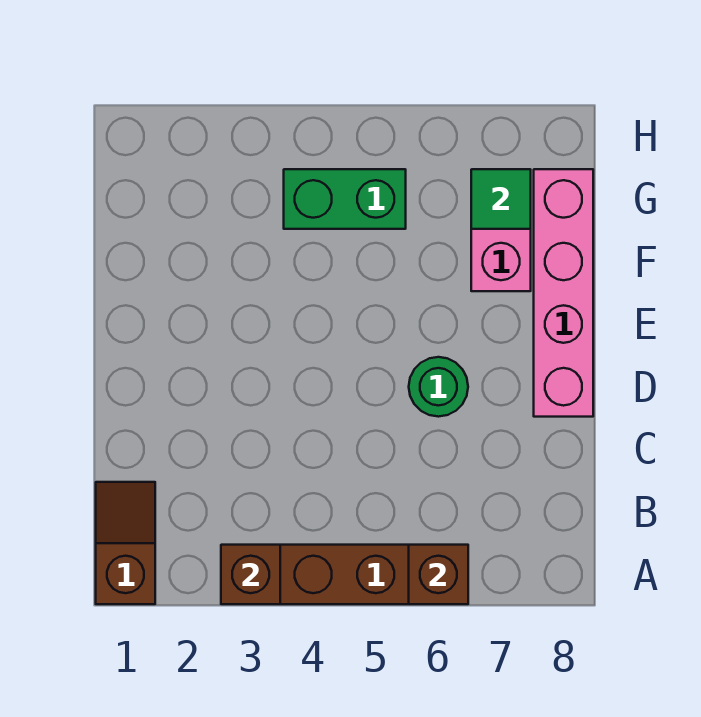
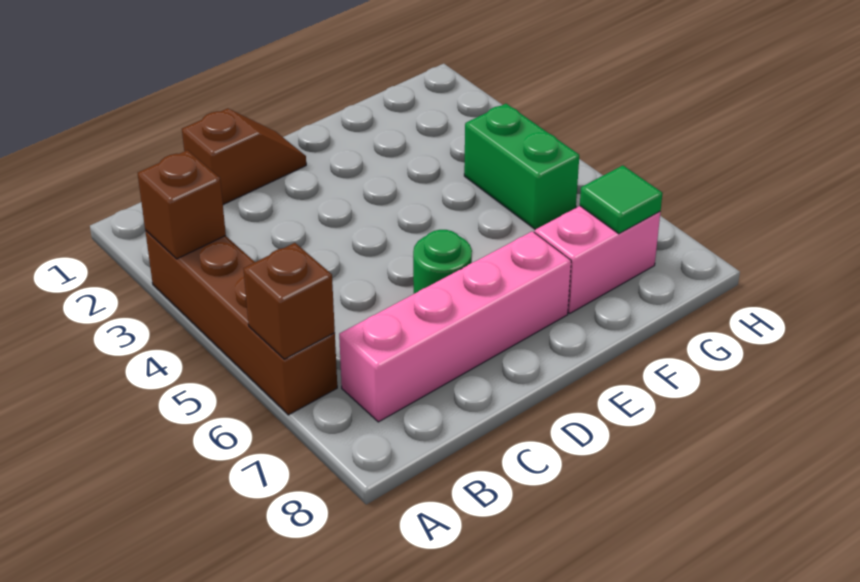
brown slope A1:B1 level 1 top A -> brown slope C1:D1 level 1 top C
pink brick D8:G8 level 1 -> pink brick B7:E7 level 1

